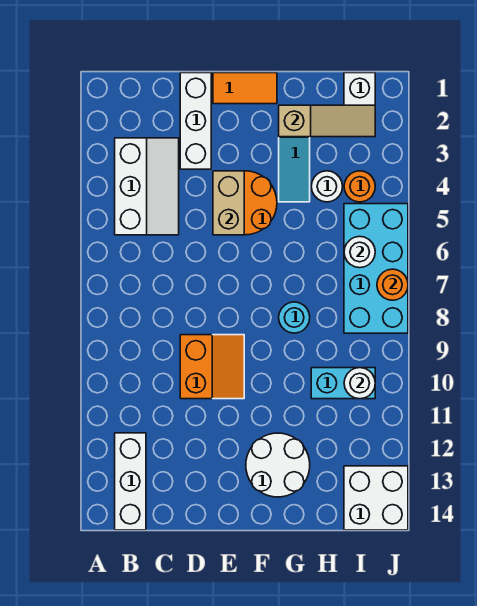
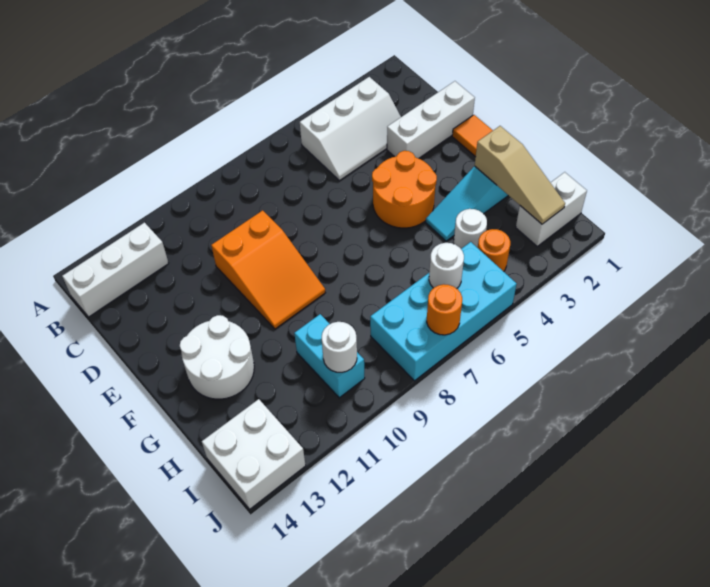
orange slope D9:E10 level 1 top D -> orange slope D9:F10 level 1 top D
tan brick E4:E5 level 2 -> none
cyan round brick G8 level 1 -> none

